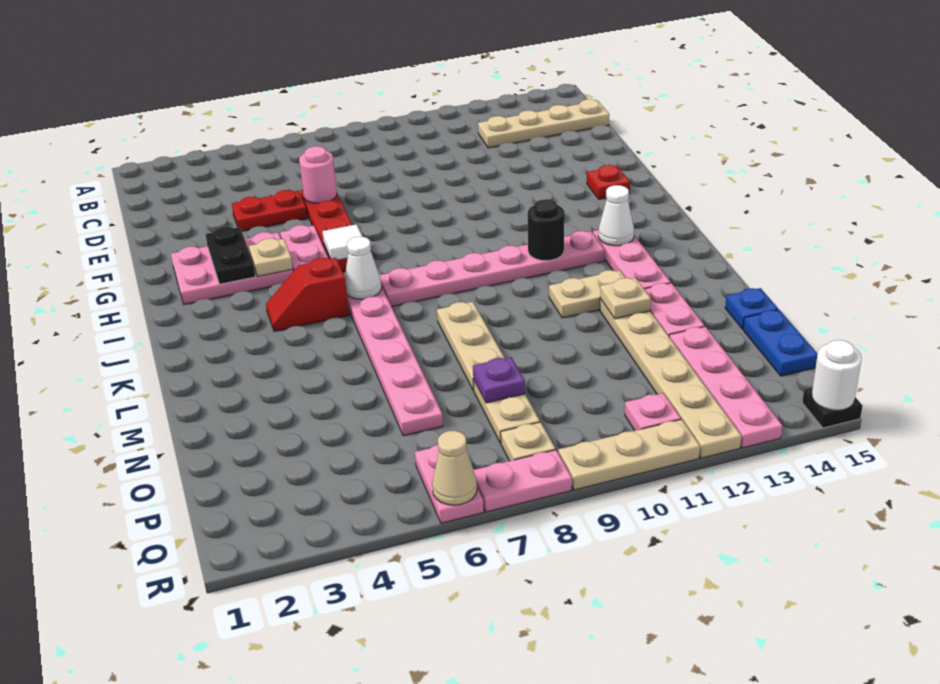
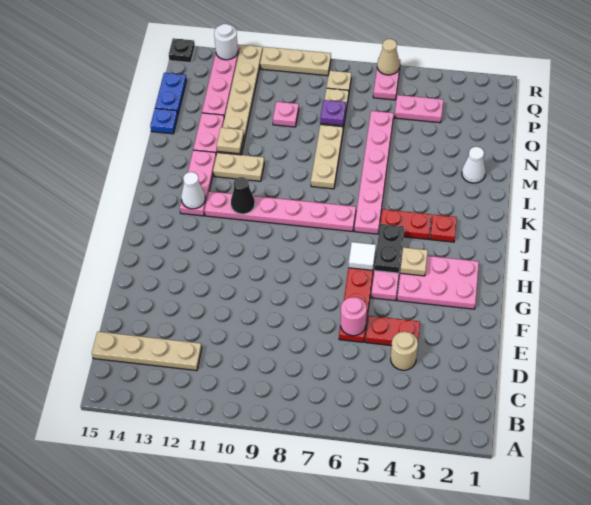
none -> tan round brick D4 level 1
black plate G3:H3 level 2 -> black plate H5:I5 level 2
red plate G14 level 1 -> red plate J3 level 1
red slope J4:J5 level 1 top 5 -> red plate J4:J5 level 1
white cone J6 level 2 -> white cone M2 level 1
black round brick J11 level 2 -> black cone J11 level 2
pink plate Q11 level 1 -> pink plate O10 level 1
pink plate R7:R8 level 1 -> pink plate P4:P5 level 1
white round brick R15 level 2 -> white round brick R13 level 2

